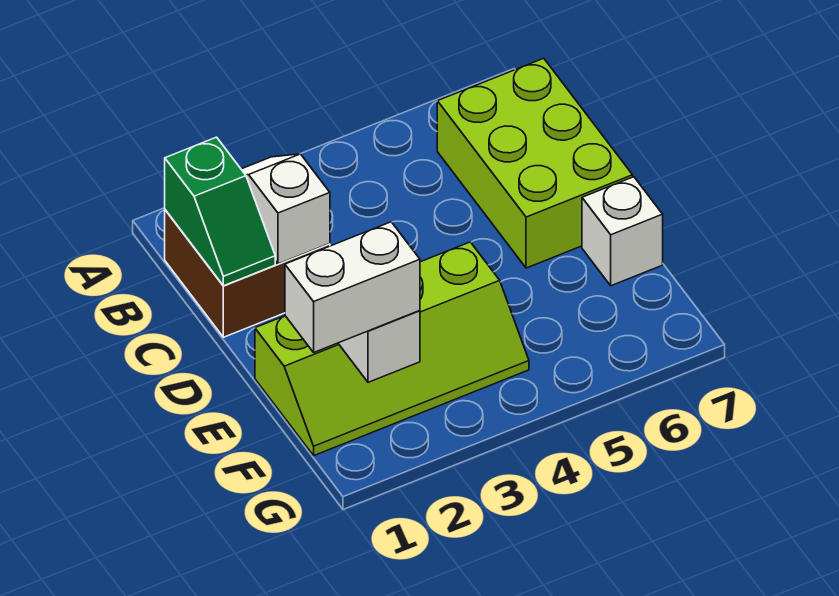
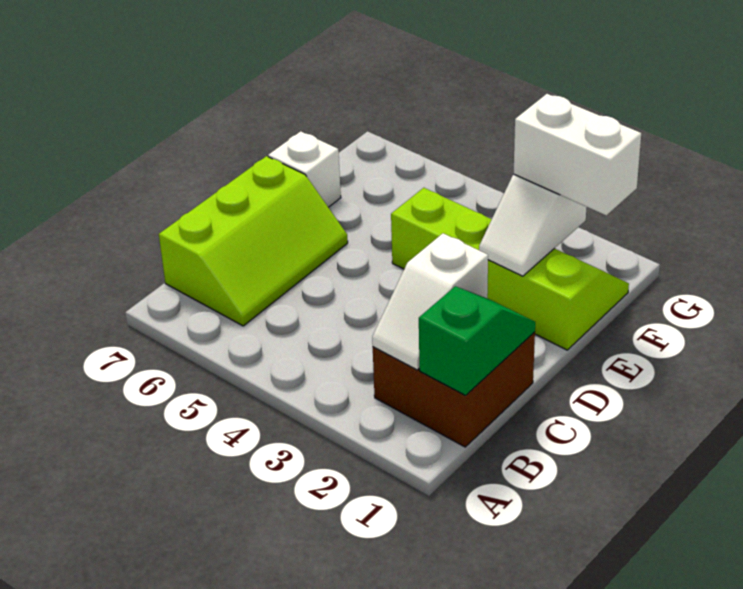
lime brick B6:D7 level 1 -> lime slope B6:D7 level 1 top 7

